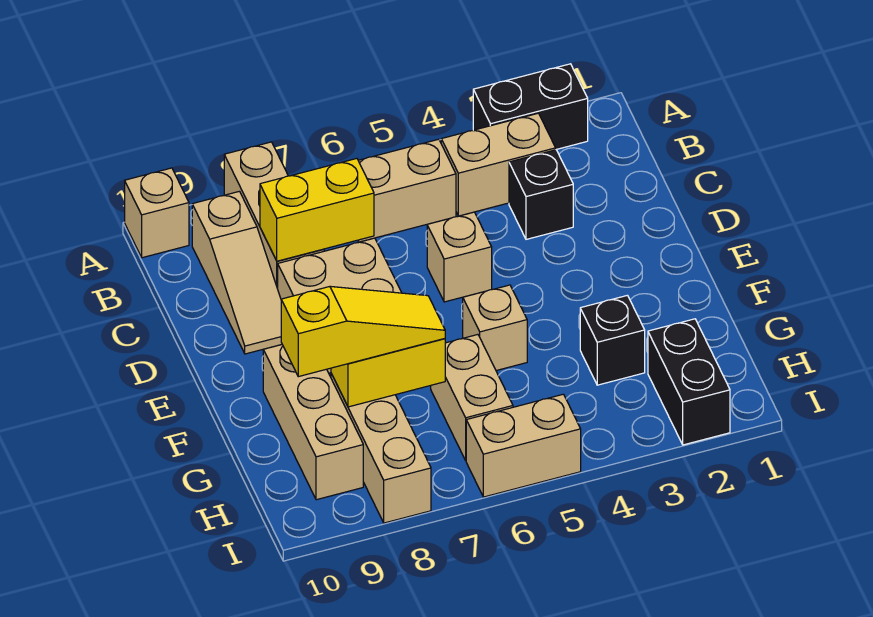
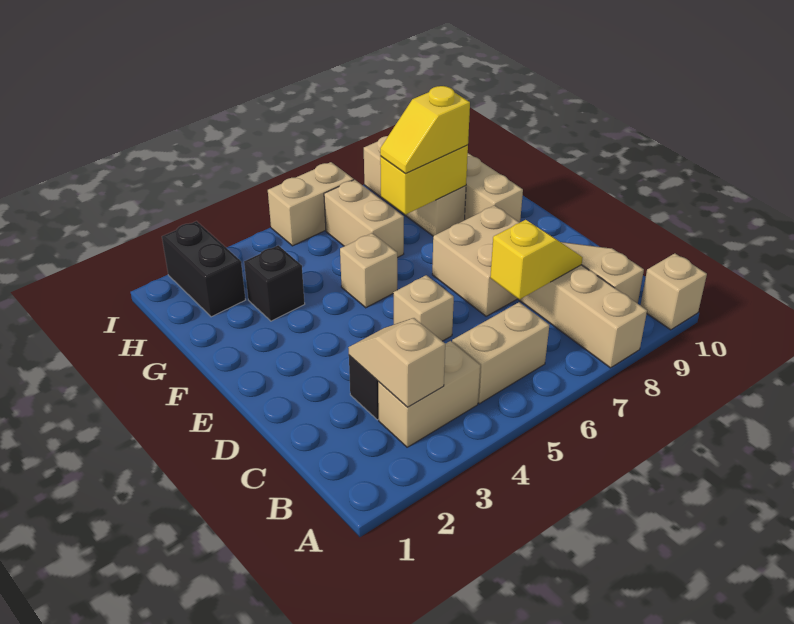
black brick A2:A3 level 1 -> none
none -> tan slope B3:C3 level 2 top B
yellow brick C7:C8 level 2 -> yellow slope C7:C8 level 2 top 7
yellow slope G7:G9 level 3 top 9 -> yellow slope G7:G8 level 3 top 8

